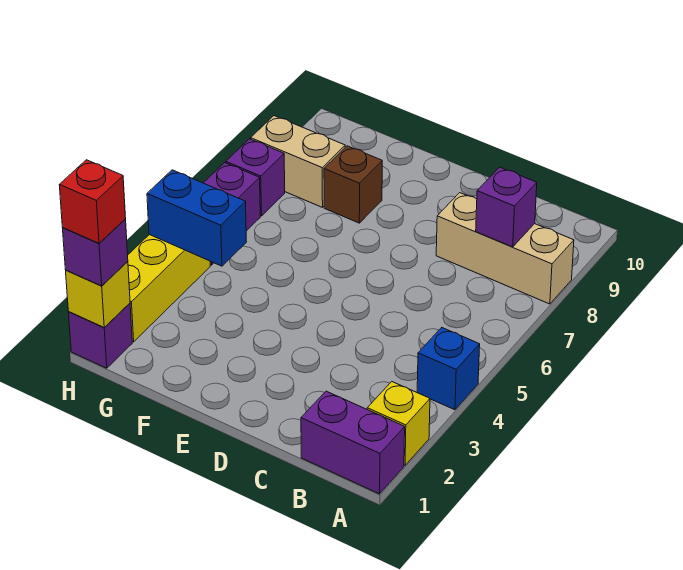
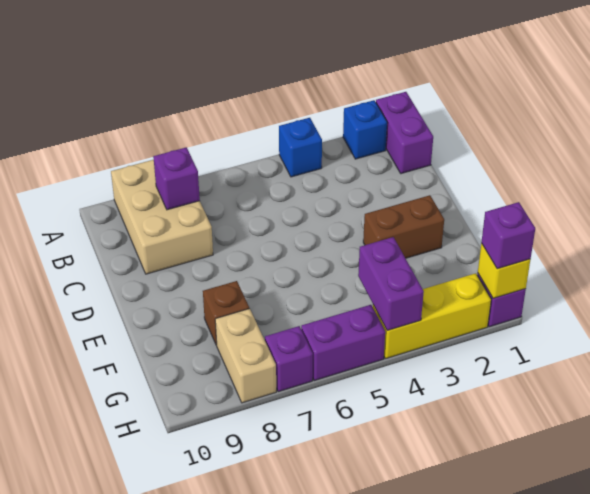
yellow brick A2 level 1 -> blue brick A2 level 1
tan brick A8:C8 level 1 -> tan brick A8:C9 level 1
none -> brown brick E2:E3 level 1
blue brick G4:H4 level 2 -> purple brick G4:H4 level 2
red brick H1 level 4 -> none

